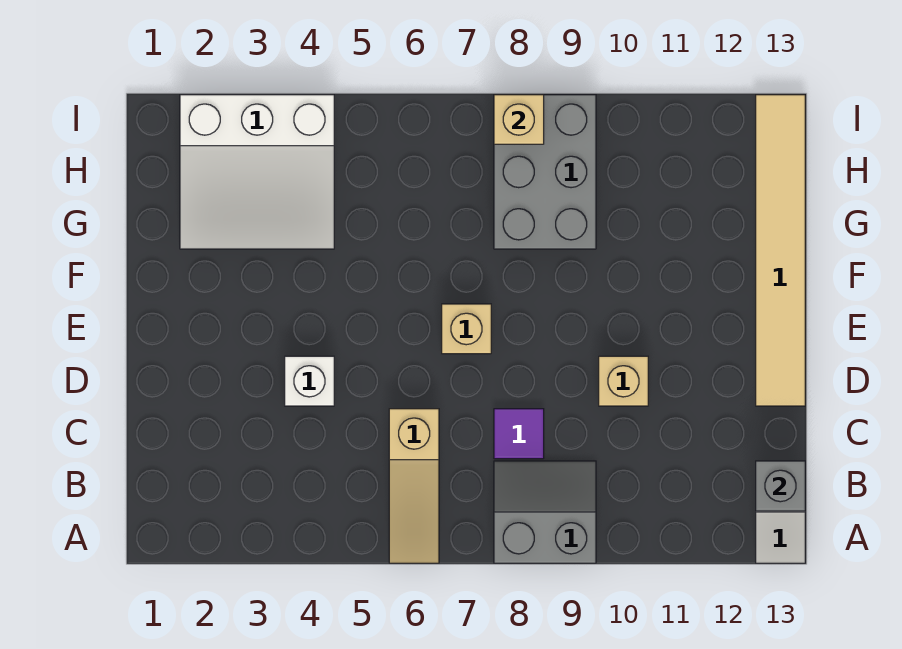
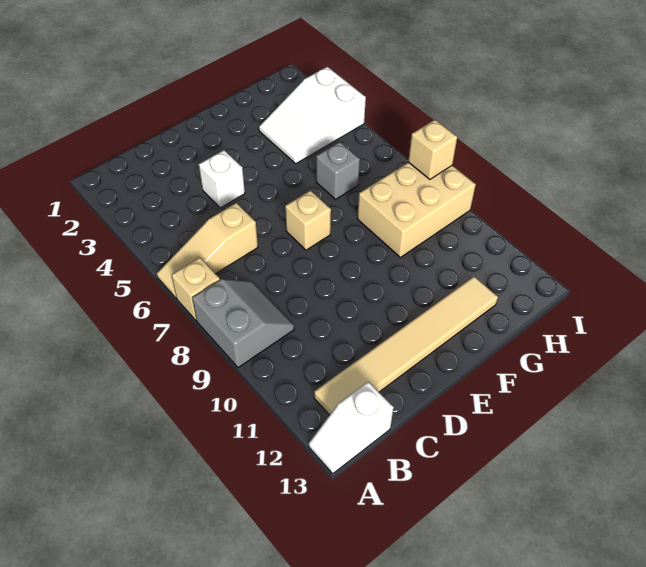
grey brick B13 level 2 -> grey brick G6 level 1
purple tile C8 level 1 -> none
tan brick D10 level 1 -> tan brick A7 level 1
tan tile D13:I13 level 1 -> tan tile B12:G12 level 1
white slope G2:I4 level 1 top I -> white slope G3:I4 level 1 top I
grey brick G8:I9 level 1 -> tan brick G8:I9 level 1

